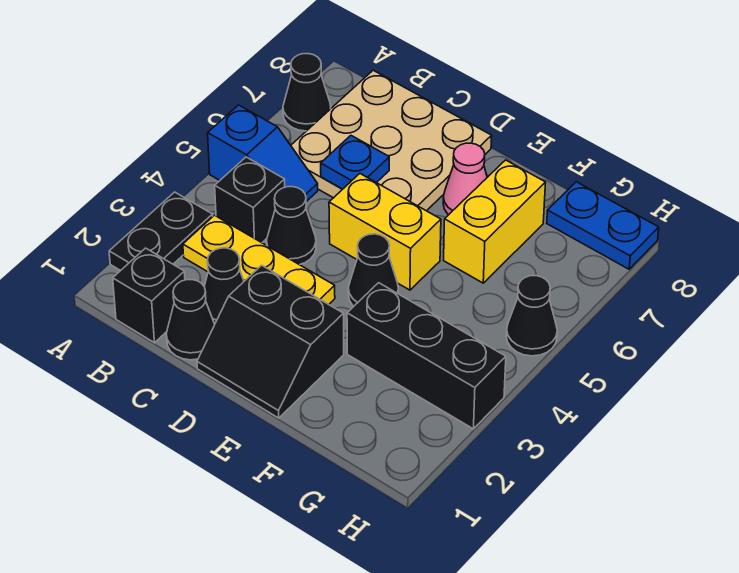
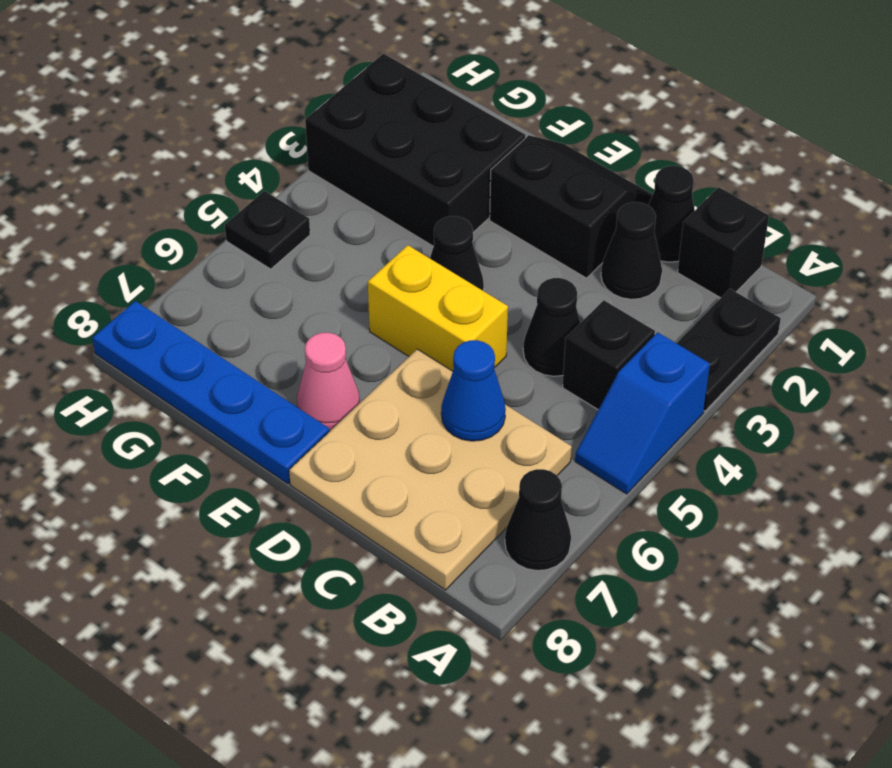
blue slope A5:B5 level 1 top A -> blue slope A4:A5 level 1 top 4
yellow plate B3:D3 level 1 -> none
blue plate C6 level 2 -> blue cone C6 level 2
black brick F3:H3 level 1 -> black brick F2:H3 level 1
yellow brick F6:F7 level 1 -> none
blue plate G8:H8 level 1 -> blue plate E8:H8 level 1
black cone H5 level 1 -> black plate H5 level 1

